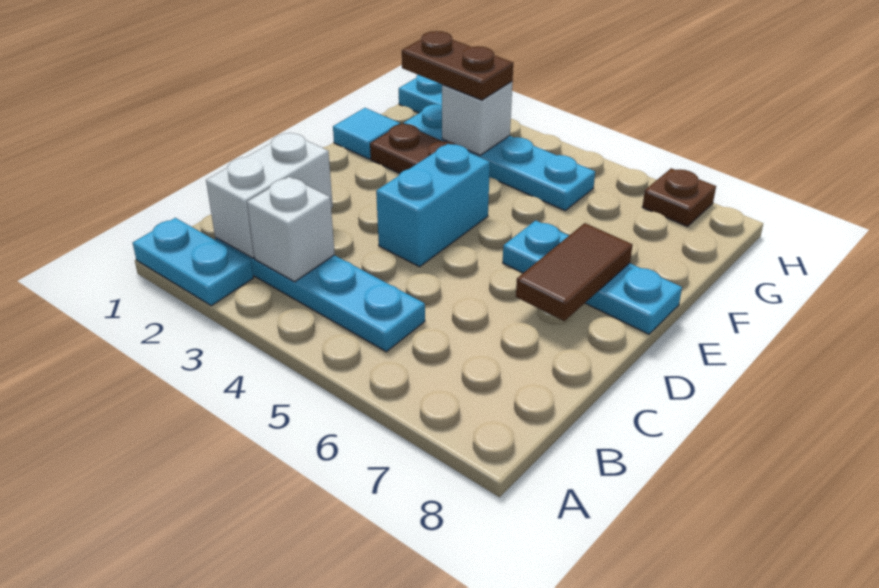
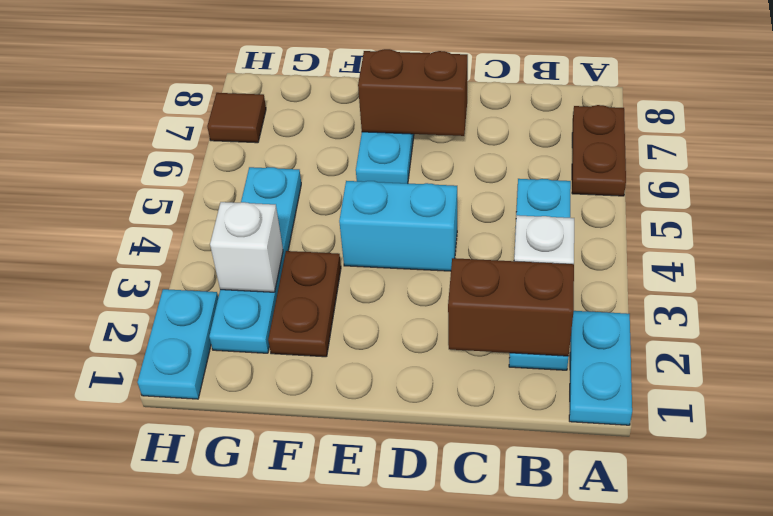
white brick B2:C2 level 2 -> brown brick B2:C2 level 2
brown tile D7:E7 level 2 -> brown brick D7:E7 level 2
cyan tile F1 level 1 -> none
brown plate G2:G3 level 3 -> brown plate A6:A7 level 1
brown plate H7 level 1 -> brown tile H7 level 1

